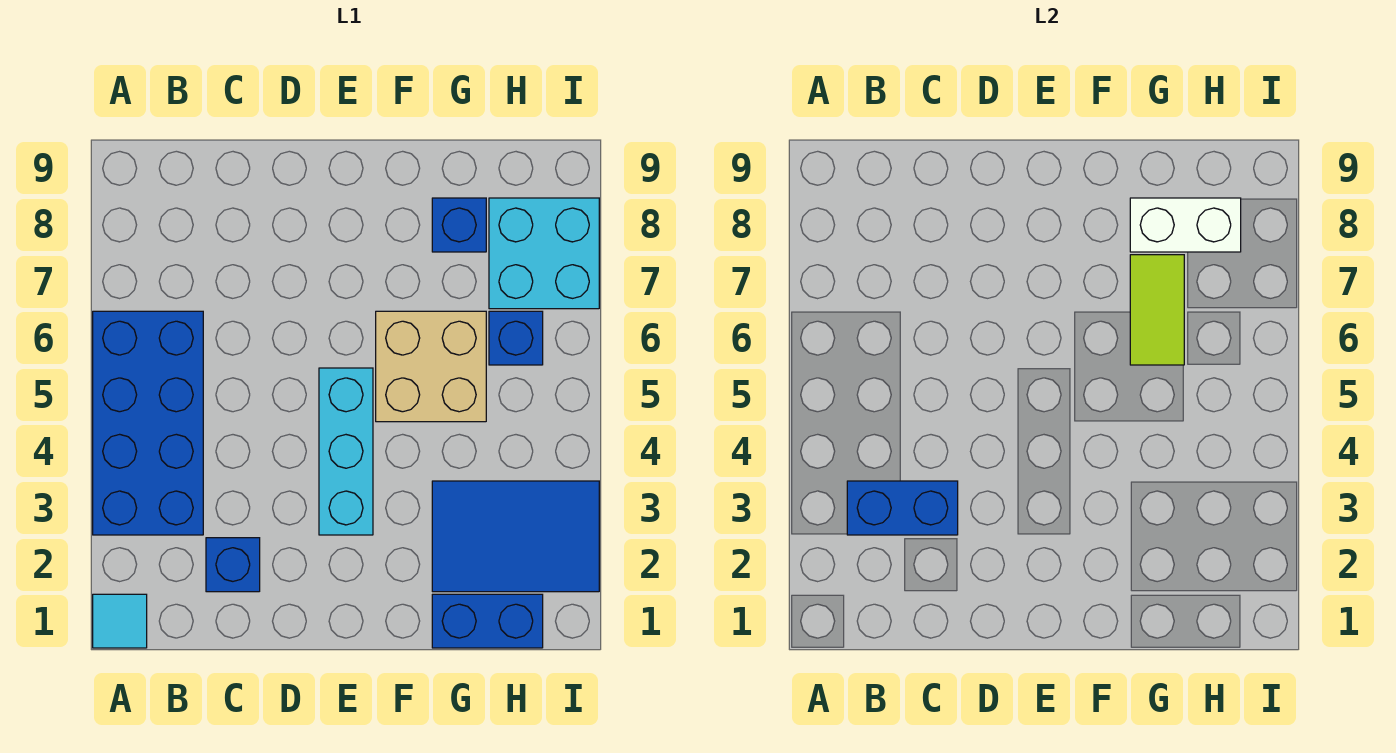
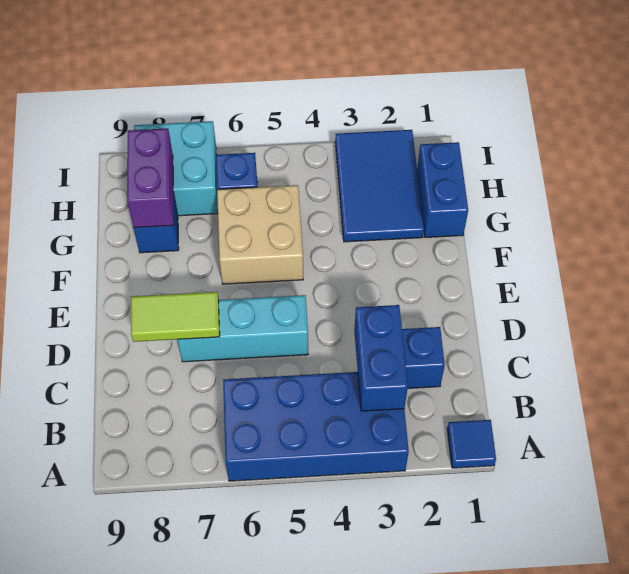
cyan tile A1 level 1 -> blue tile A1 level 1
cyan brick E3:E5 level 1 -> cyan brick D5:D7 level 1
lime tile G6:G7 level 2 -> lime tile D7:D8 level 2
white brick G8:H8 level 2 -> purple brick G8:H8 level 2

